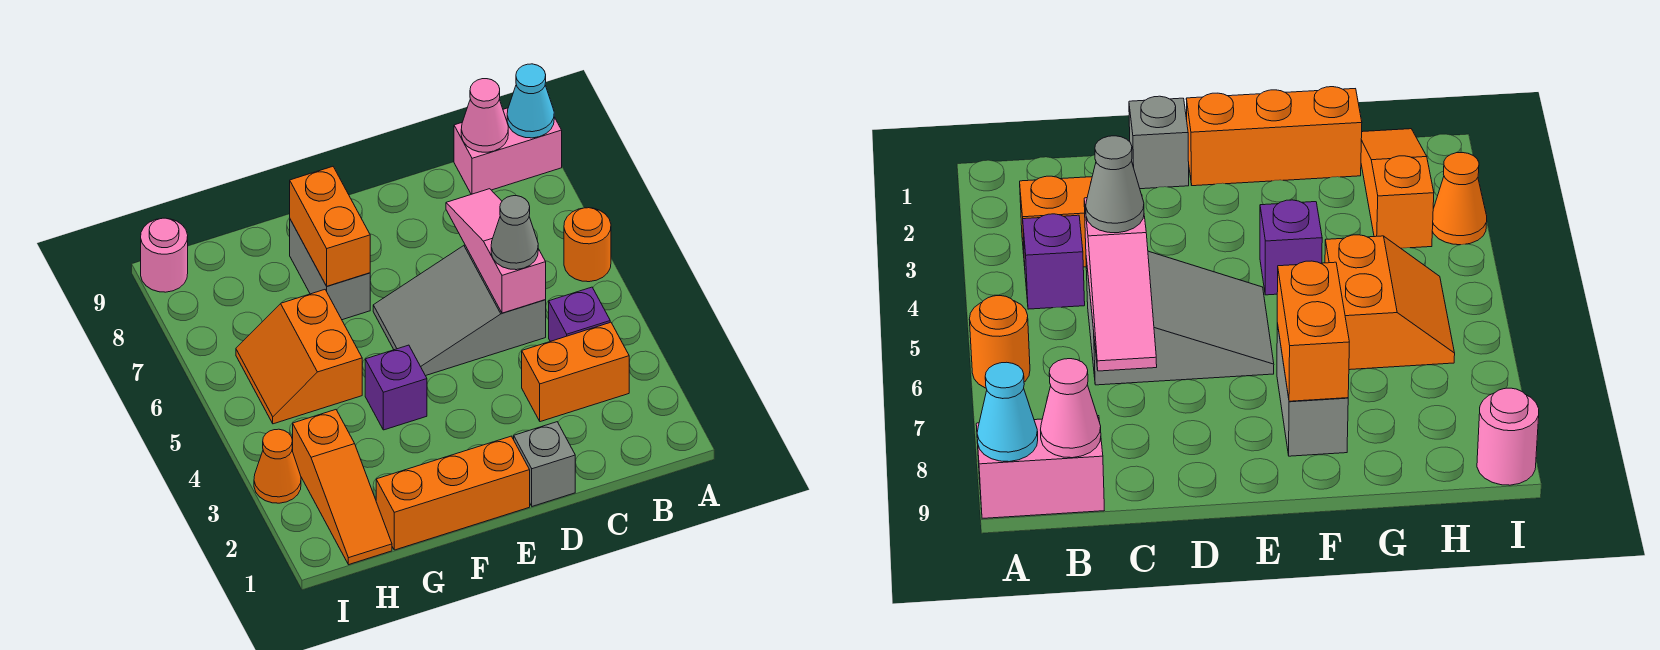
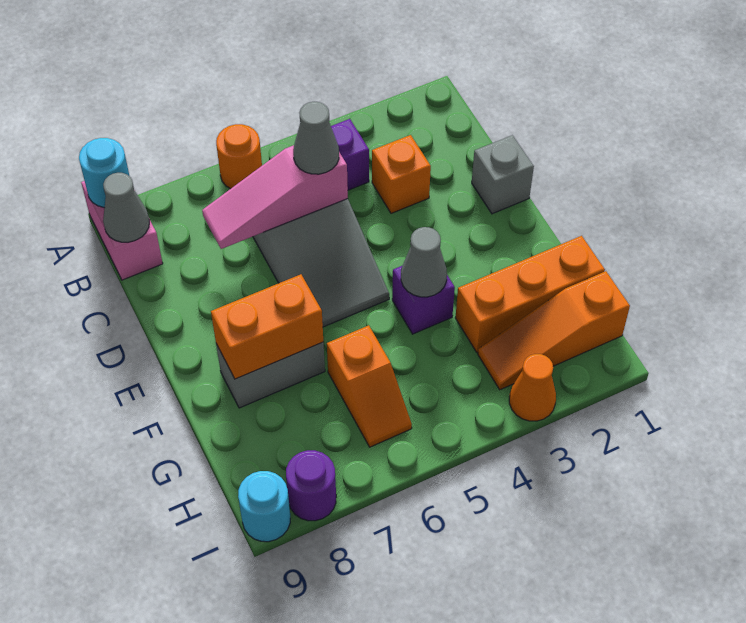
cyan cone A9 level 2 -> cyan round brick A9 level 2
orange brick B3:C3 level 1 -> orange brick C3 level 1
pink cone B9 level 2 -> grey cone B9 level 2
orange brick E1:G1 level 1 -> orange brick G1:G3 level 1
none -> grey cone F4 level 2
orange slope G5:H6 level 1 top G -> orange slope G6:H6 level 1 top G
orange slope H1:H3 level 1 top 3 -> orange slope H1:H3 level 1 top 1
none -> purple round brick I8 level 1
pink round brick I9 level 1 -> cyan round brick I9 level 1

